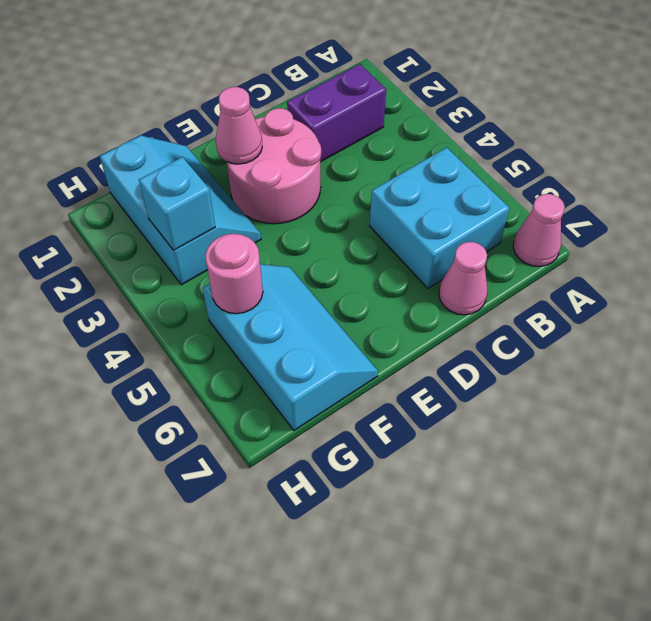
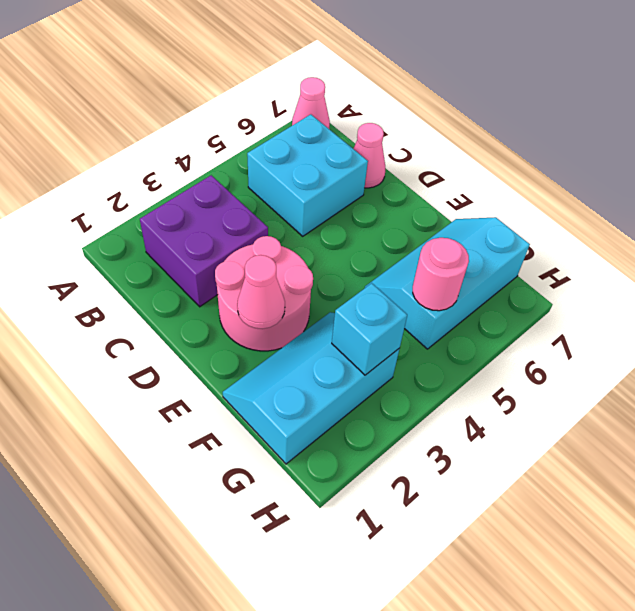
purple brick B2:C2 level 1 -> purple brick B2:C3 level 1

